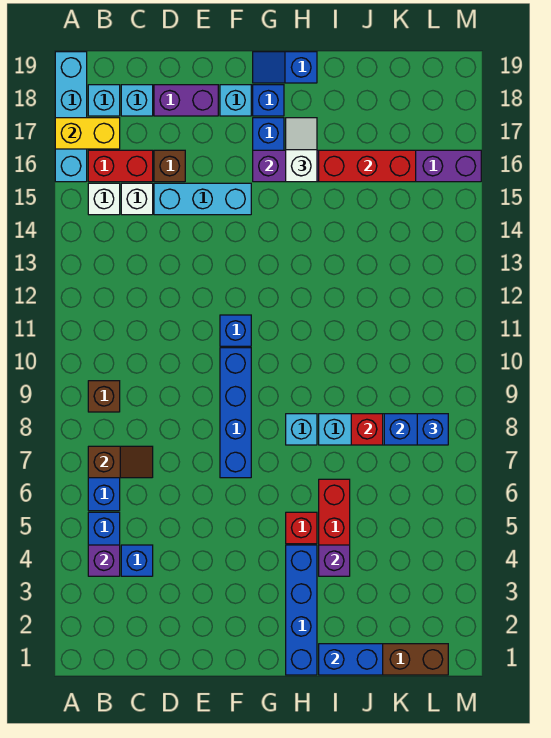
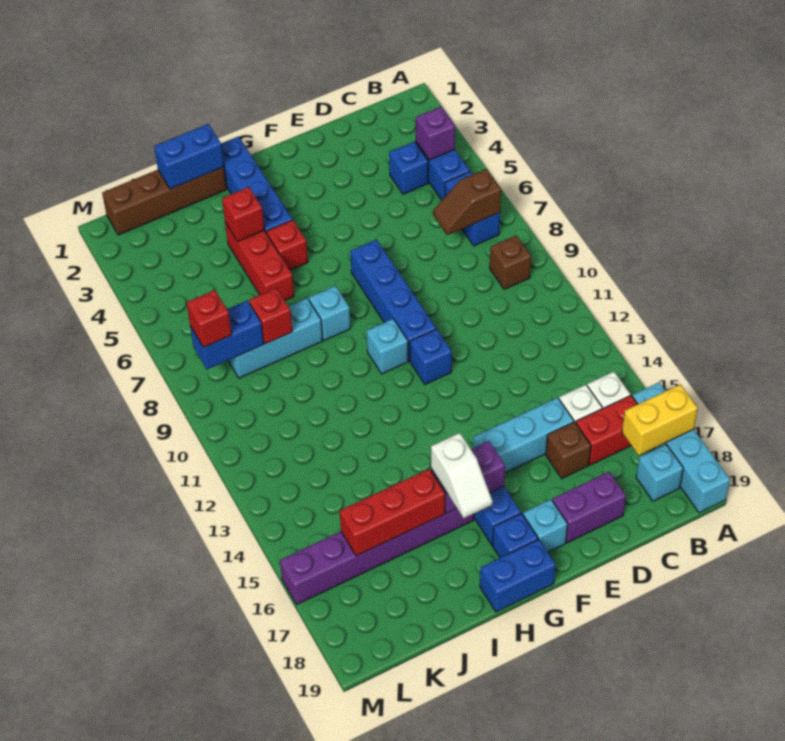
cyan brick C18 level 1 -> cyan brick G10 level 1
blue slope G19:H19 level 1 top H -> blue brick G19:H19 level 1
purple brick I4 level 2 -> red brick I4 level 2
blue brick L8 level 3 -> red brick L8 level 3

